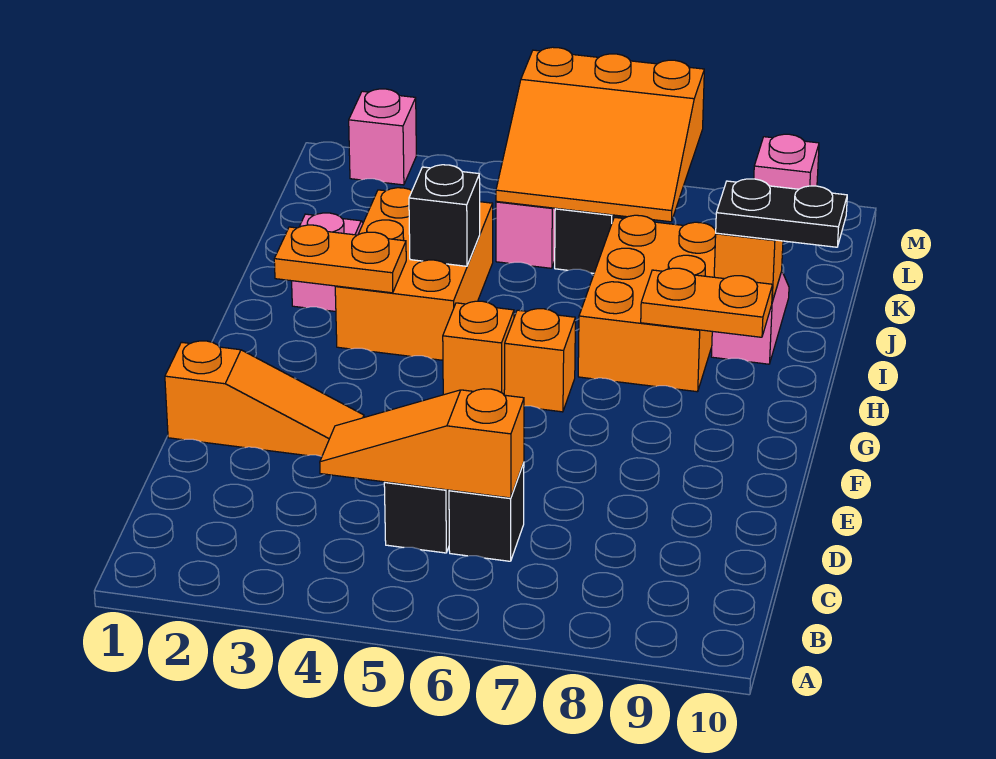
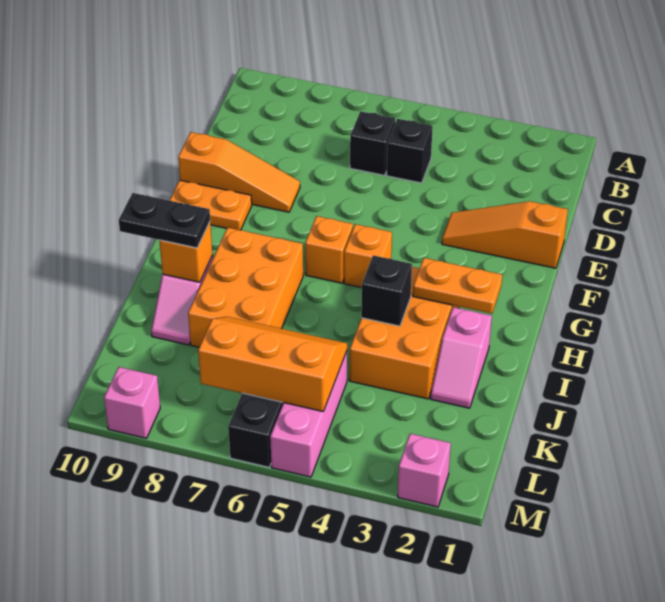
orange slope C4:C6 level 2 top 6 -> orange slope E8:E10 level 1 top 10
orange plate H8:H9 level 2 -> orange plate F9:F10 level 1
orange slope K5:M7 level 2 top M -> orange slope K5:L7 level 2 top L

